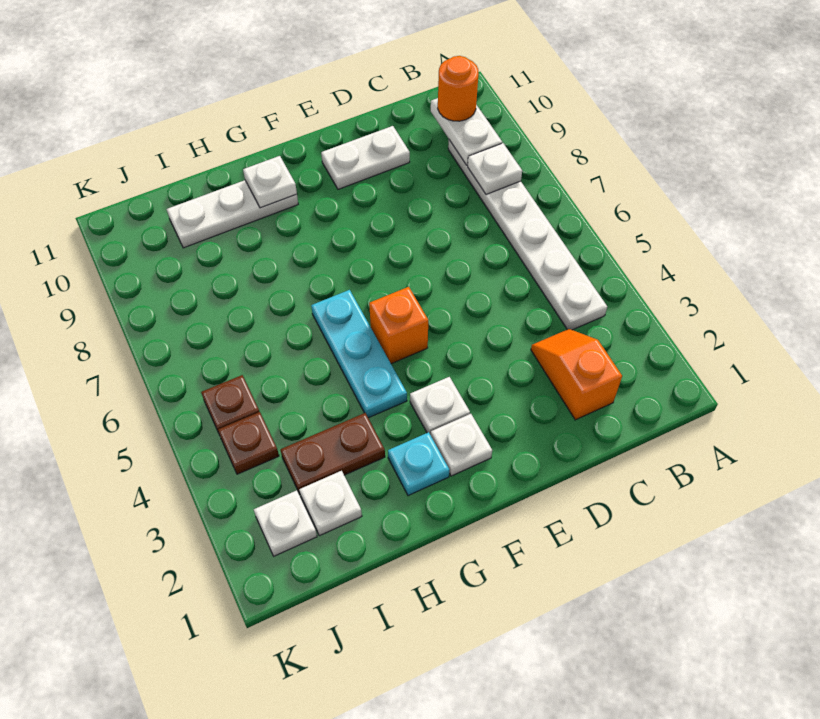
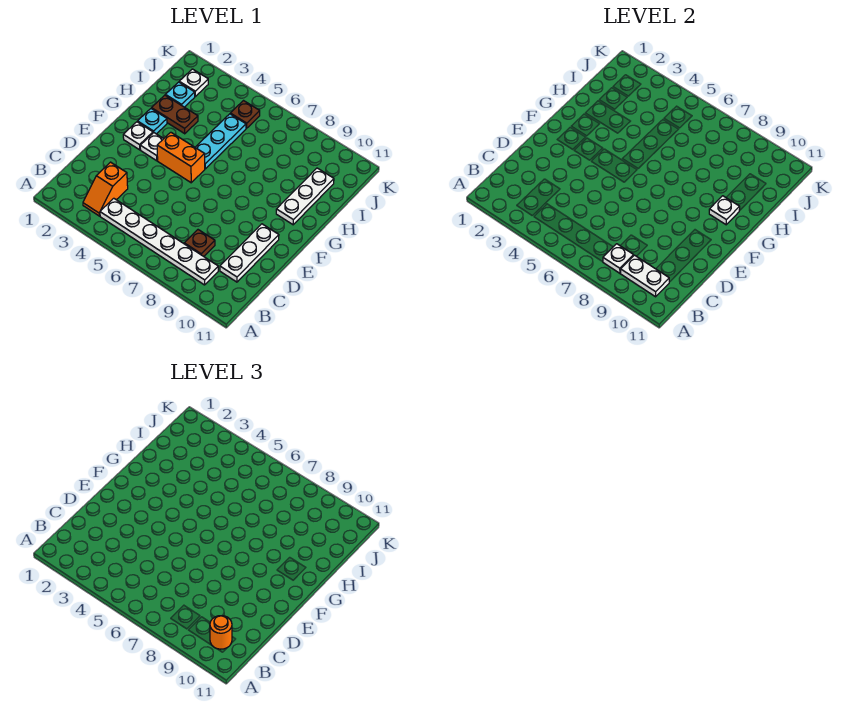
orange slope C2:C3 level 1 top 2 -> orange slope B3:C3 level 1 top C
white plate D10:E10 level 1 -> white plate C10:E10 level 1
orange brick F5 level 1 -> orange brick F4:F5 level 1
cyan plate G4:G6 level 1 -> cyan plate G5:I5 level 1
brown plate H3:I3 level 1 -> brown plate H2:H3 level 1
white plate I2 level 1 -> cyan plate I2 level 1
brown plate J4 level 1 -> brown plate C8 level 1

